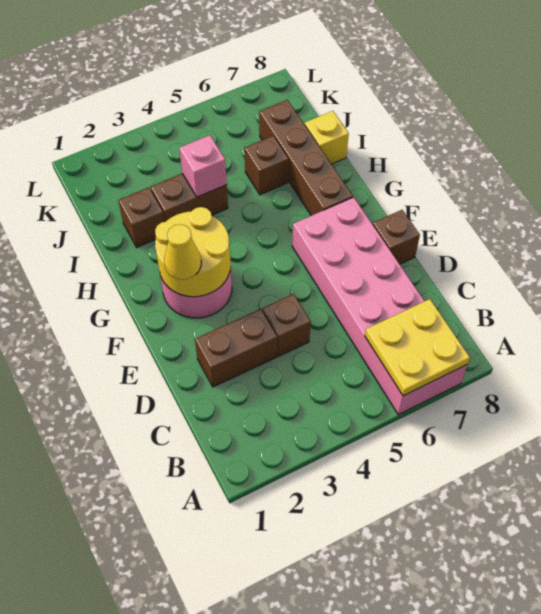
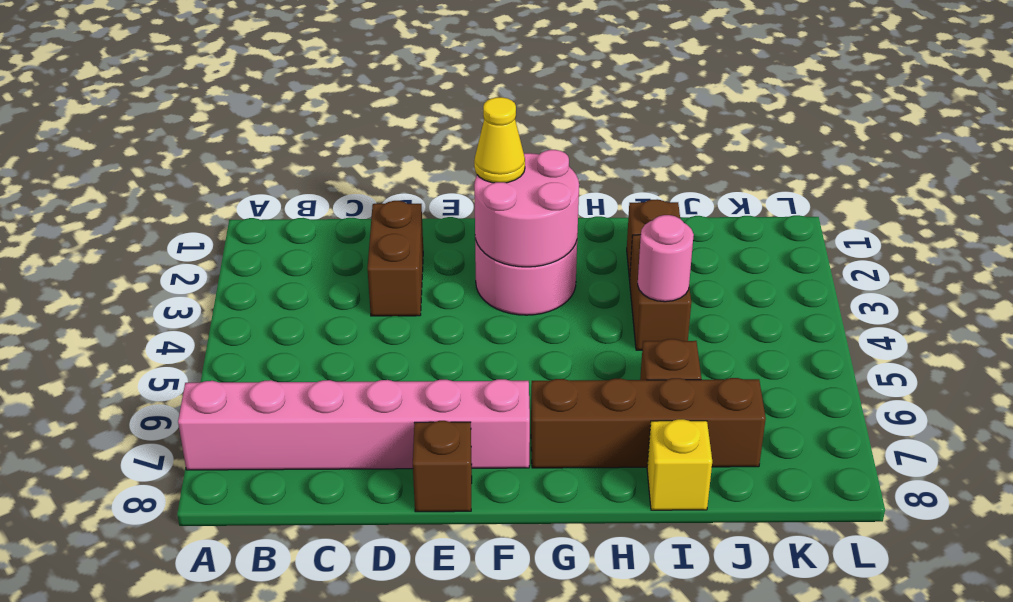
pink brick A6:F7 level 1 -> pink brick A7:F7 level 1
yellow plate A6:B7 level 2 -> none
brown brick D4 level 1 -> none
yellow round brick F2:G3 level 2 -> pink round brick F2:G3 level 2
pink brick I4 level 2 -> pink round brick I4 level 2

